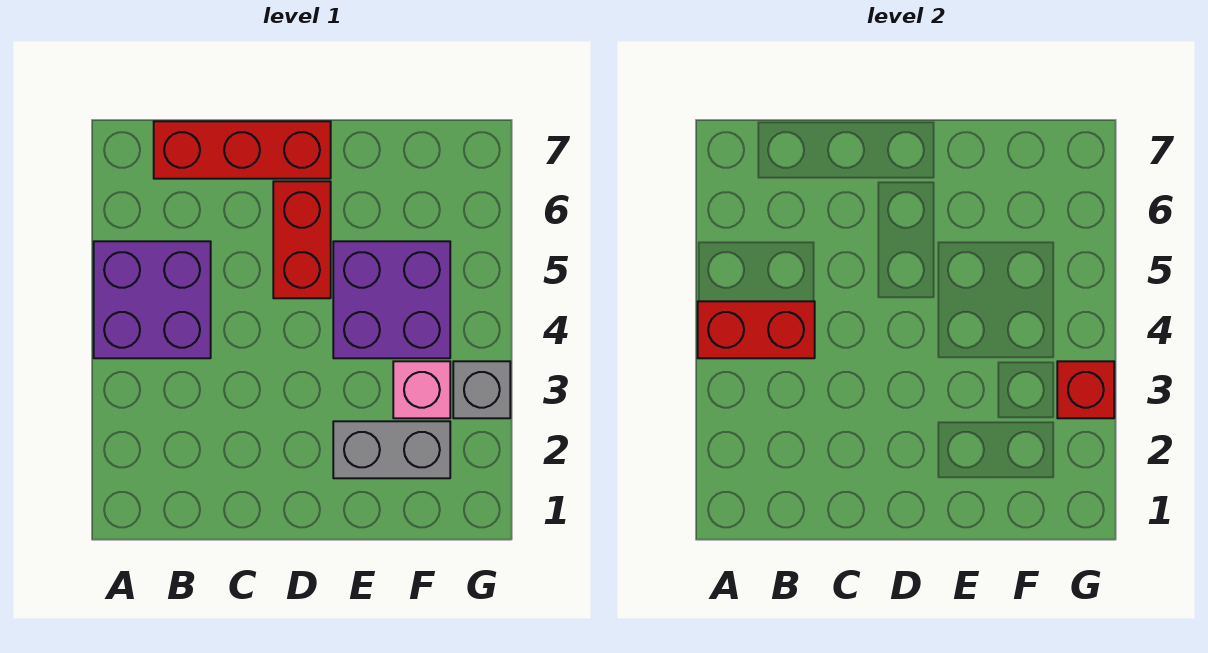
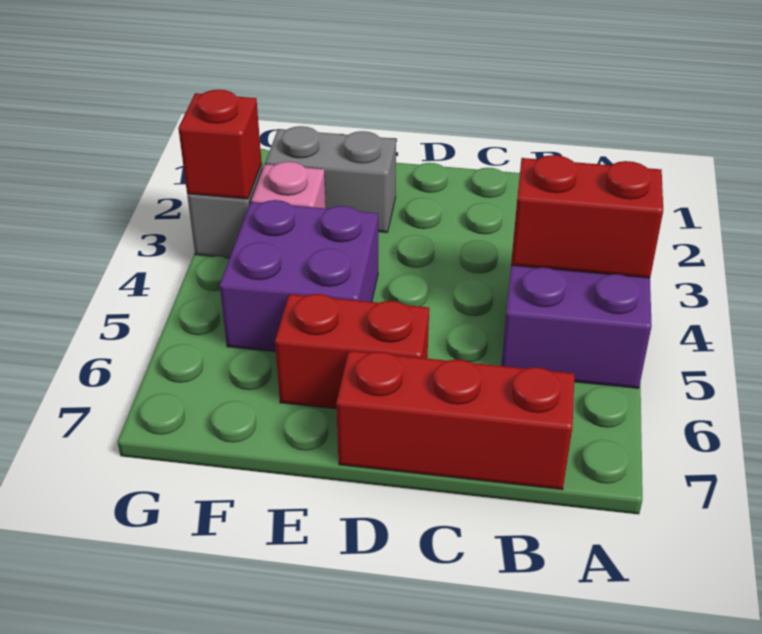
red brick D5:D6 level 1 -> red brick D6:E6 level 1

